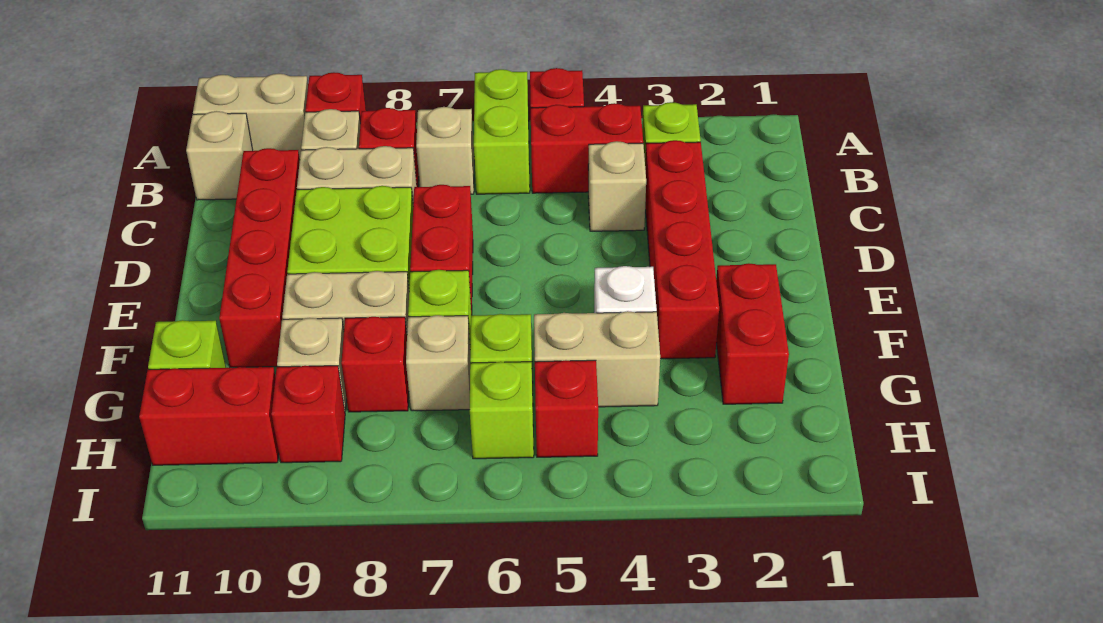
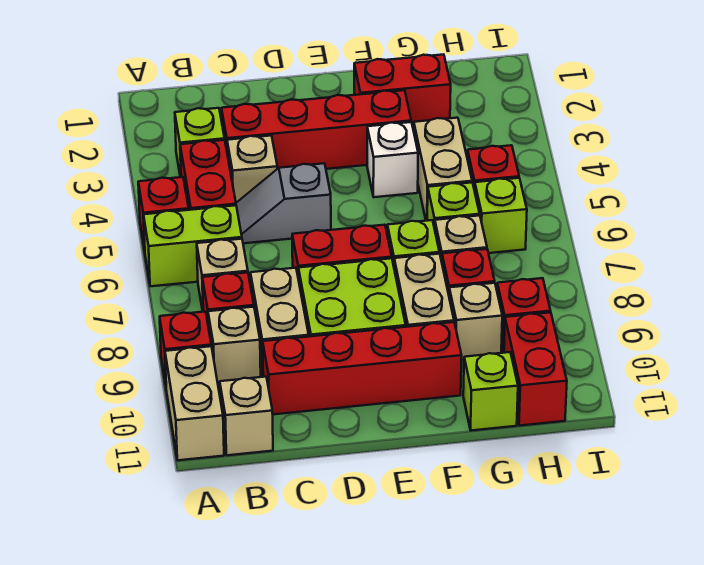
none -> grey slope C5:D5 level 1 top D

